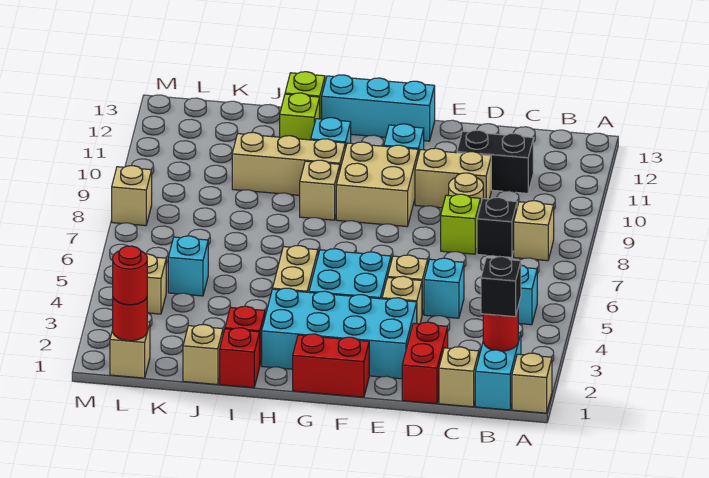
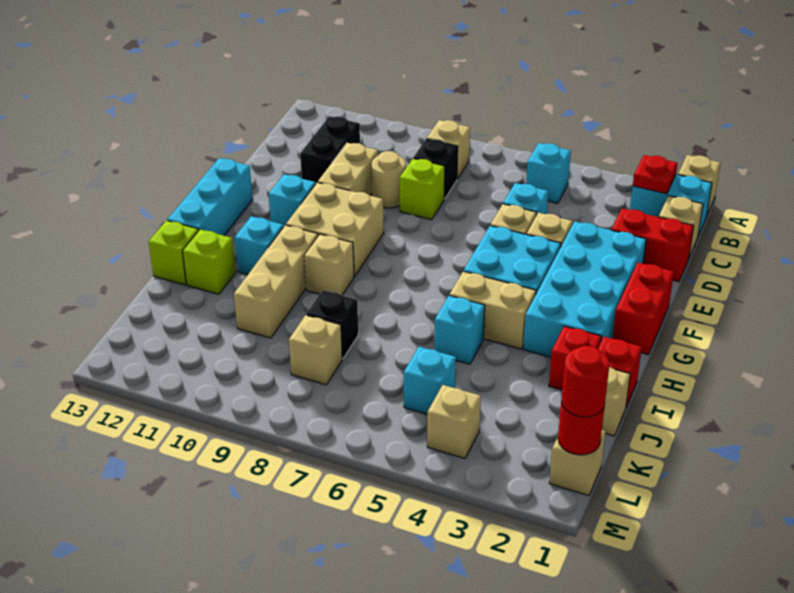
red round brick B2 level 2 -> red plate B2 level 2
black brick B2 level 3 -> black brick J8 level 1
none -> cyan brick I5 level 1
tan brick M8 level 1 -> tan brick K8 level 1

